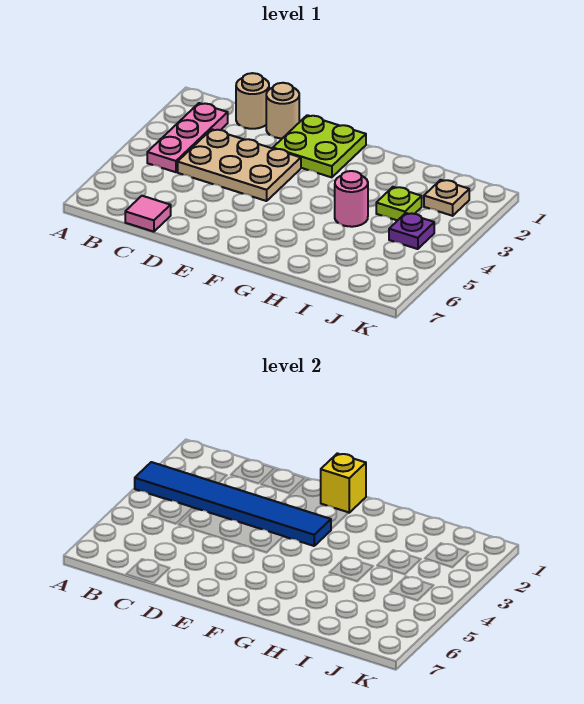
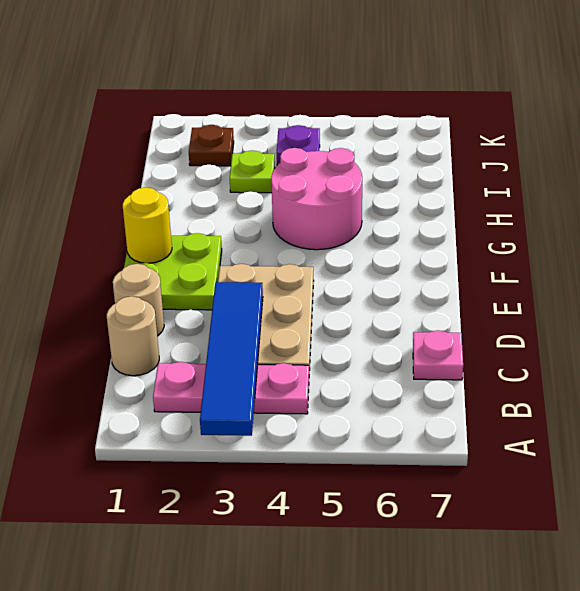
blue tile A3:F3 level 2 -> blue tile A3:D3 level 2
pink tile C7 level 1 -> pink plate C7 level 1
yellow brick F1 level 2 -> yellow round brick F1 level 2
pink round brick H4 level 1 -> pink round brick G4:H5 level 1
tan plate J2 level 1 -> brown plate J2 level 1

